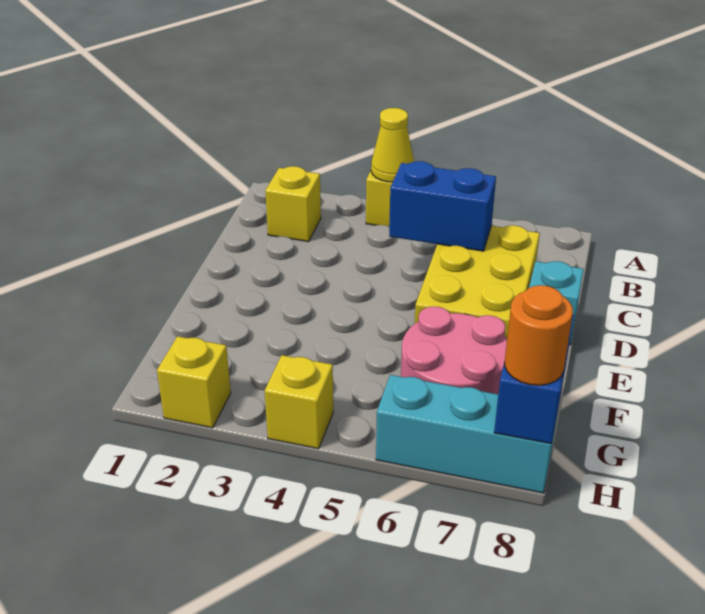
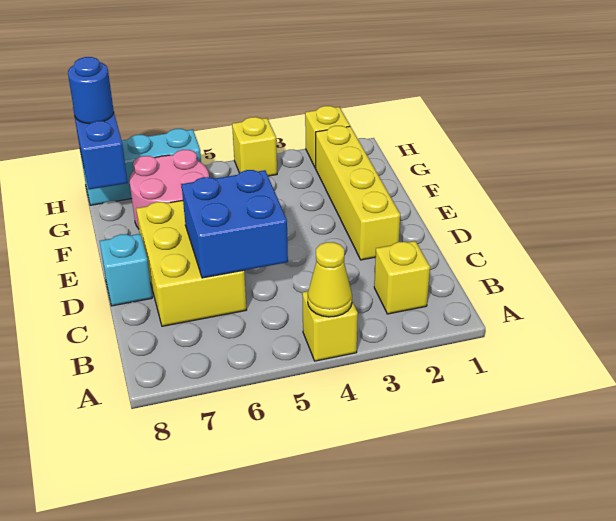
blue brick C5:C6 level 2 -> blue brick C5:D6 level 2
none -> yellow brick D2:G2 level 1
orange round brick H8 level 3 -> blue round brick H8 level 3

